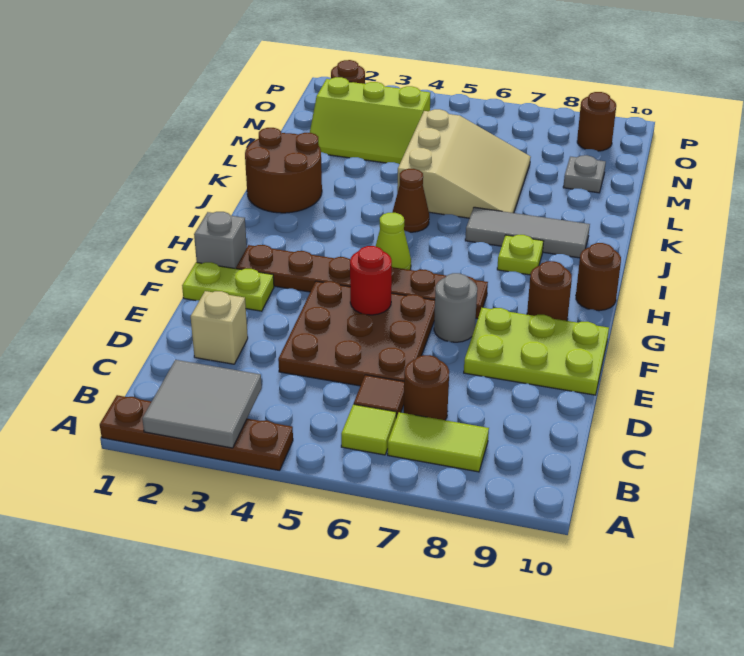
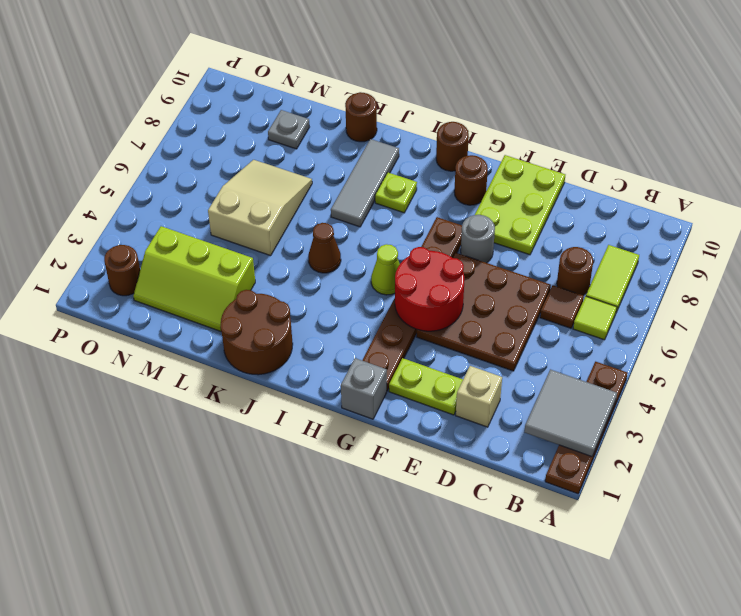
lime plate F1:F2 level 1 -> lime plate E2:F2 level 1
red round brick F5 level 2 -> red round brick F4:G5 level 2
tan slope K5:M7 level 1 top 5 -> tan slope L5:M7 level 1 top 5
lime slope M2:N4 level 1 top N -> lime slope L2:N3 level 1 top 3
brown round brick O9 level 1 -> brown round brick K10 level 1

